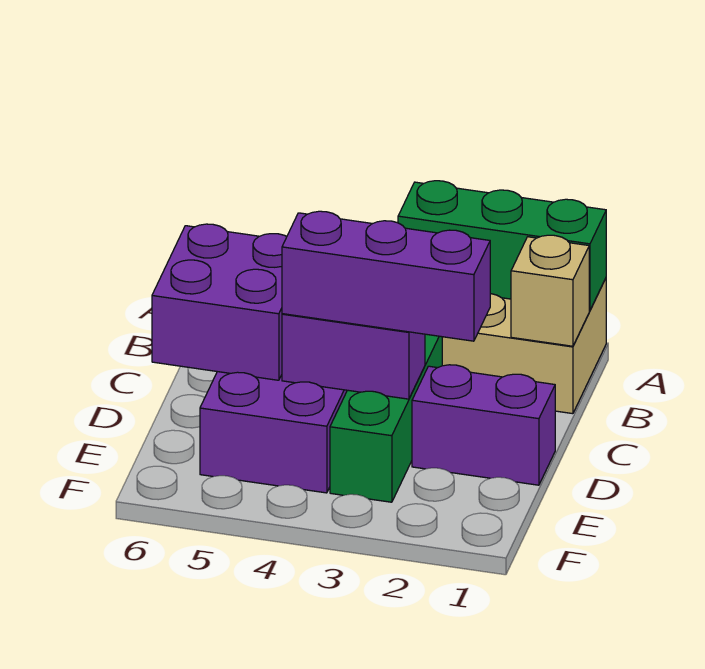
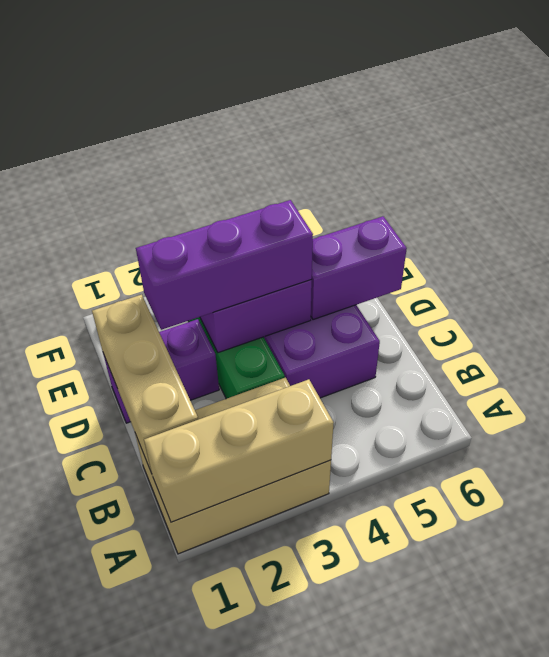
green brick A1:A3 level 2 -> tan brick A1:A3 level 2
tan brick B1 level 2 -> tan brick B1:D1 level 2
purple brick C5:D6 level 2 -> purple brick D5:D6 level 2

